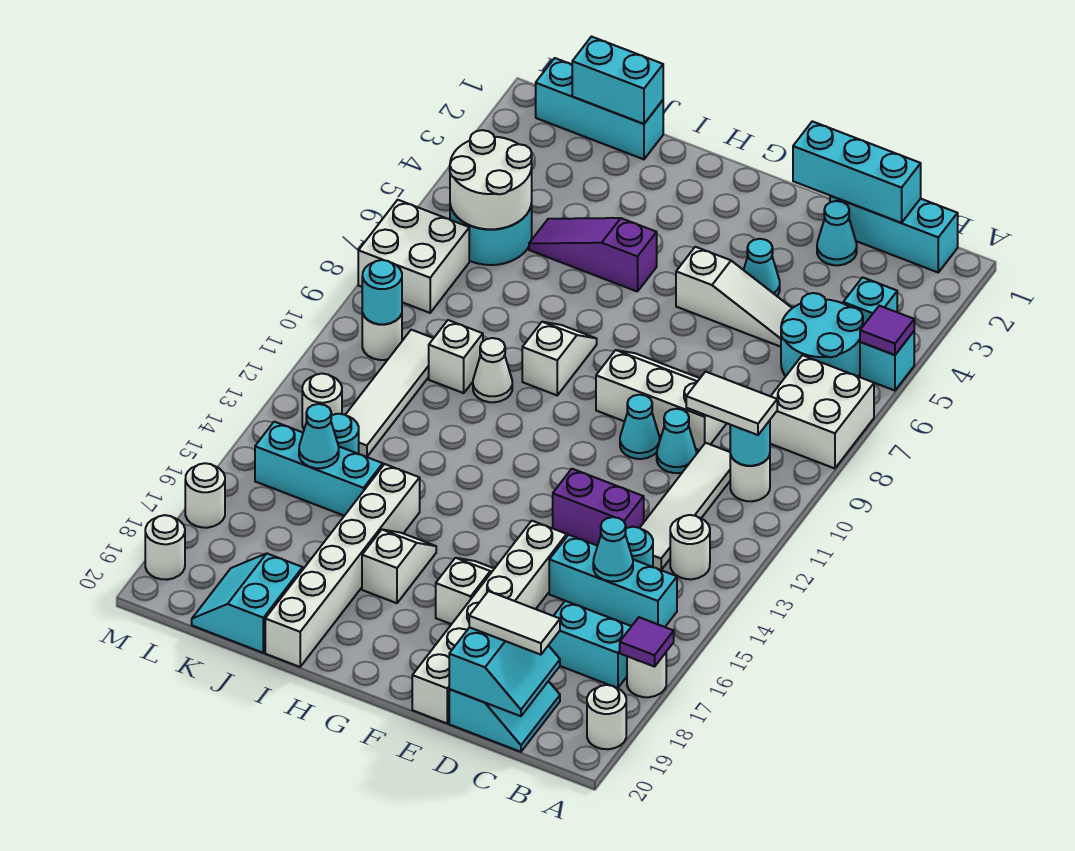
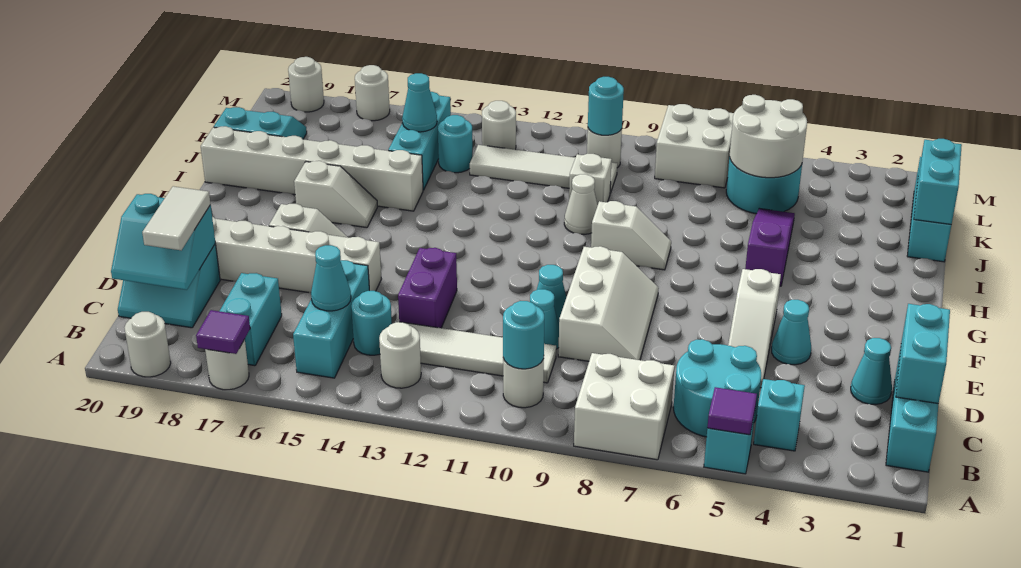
white tile B10:C10 level 3 -> none
cyan brick C1:E1 level 2 -> cyan brick C1:D1 level 2

